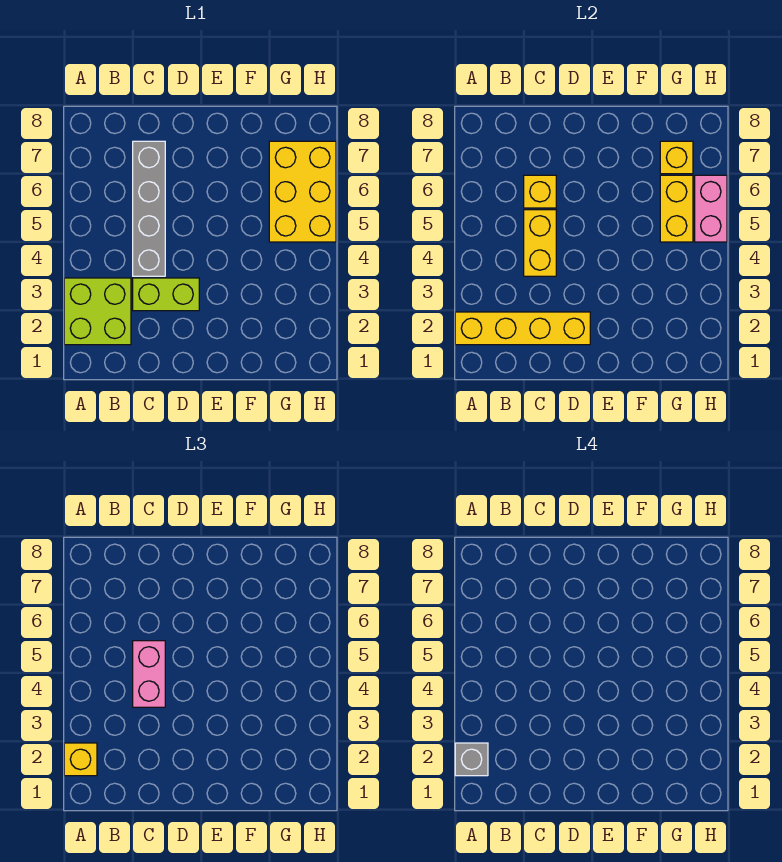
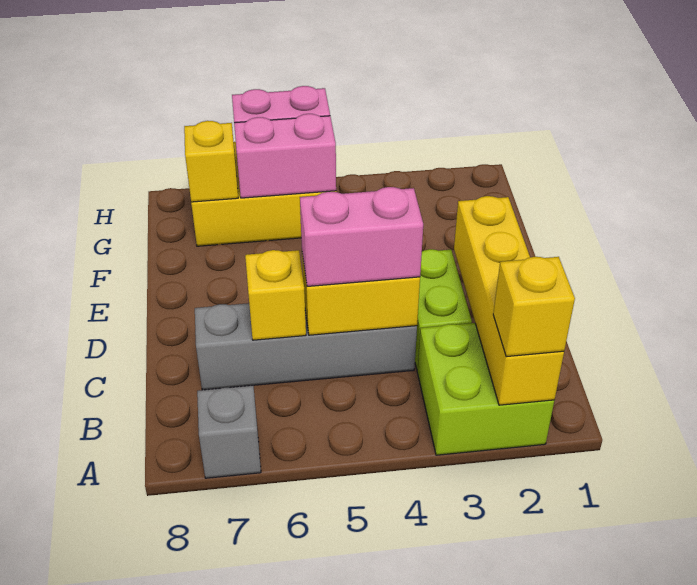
grey brick A2 level 4 -> grey brick A7 level 1
yellow brick G5:G6 level 2 -> pink brick G5:G6 level 2

